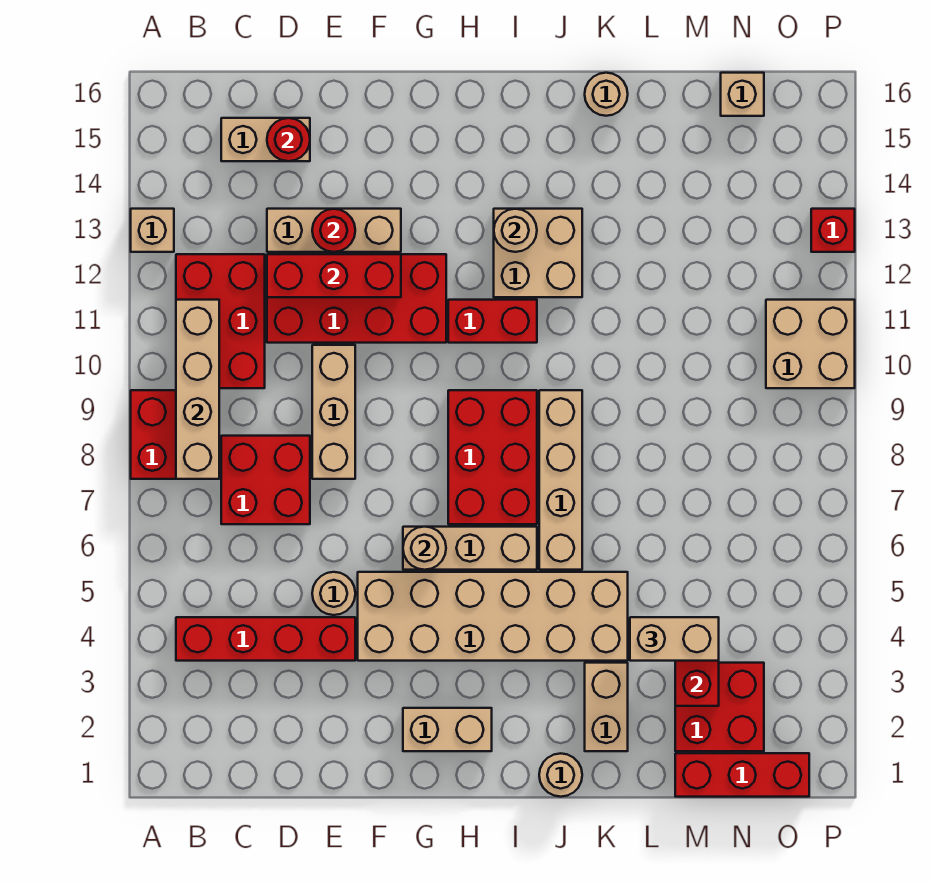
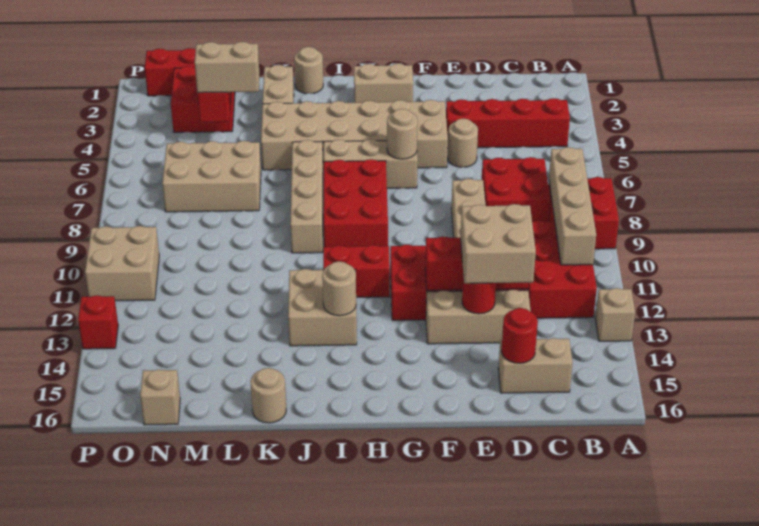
none -> tan brick D12:E13 level 3
none -> tan brick L6:N7 level 1

